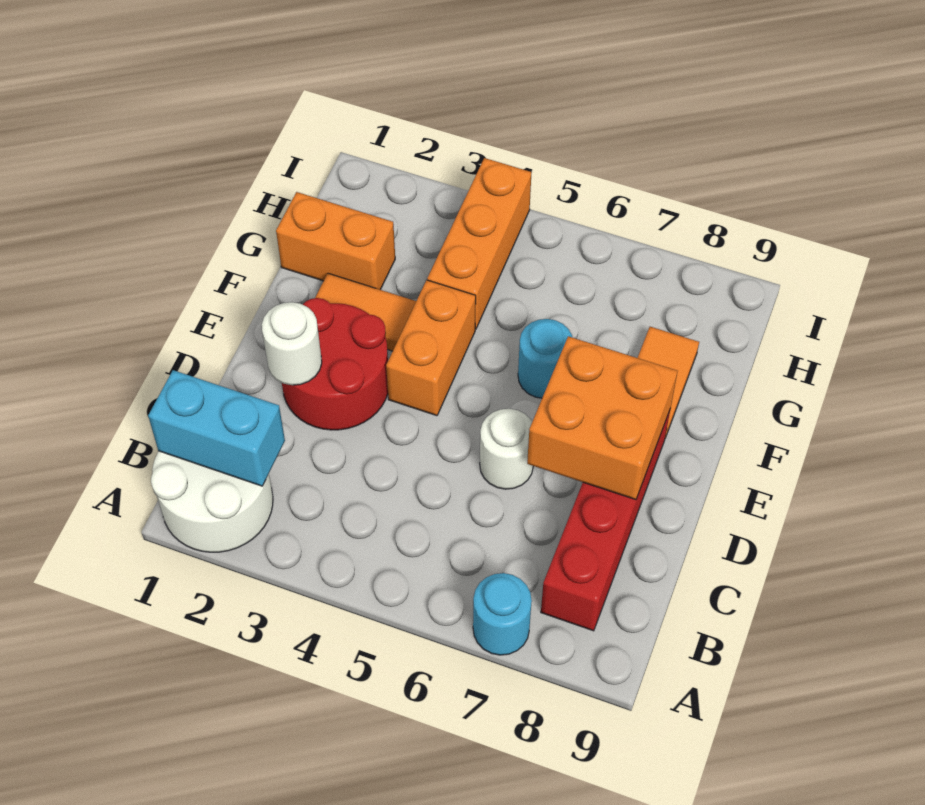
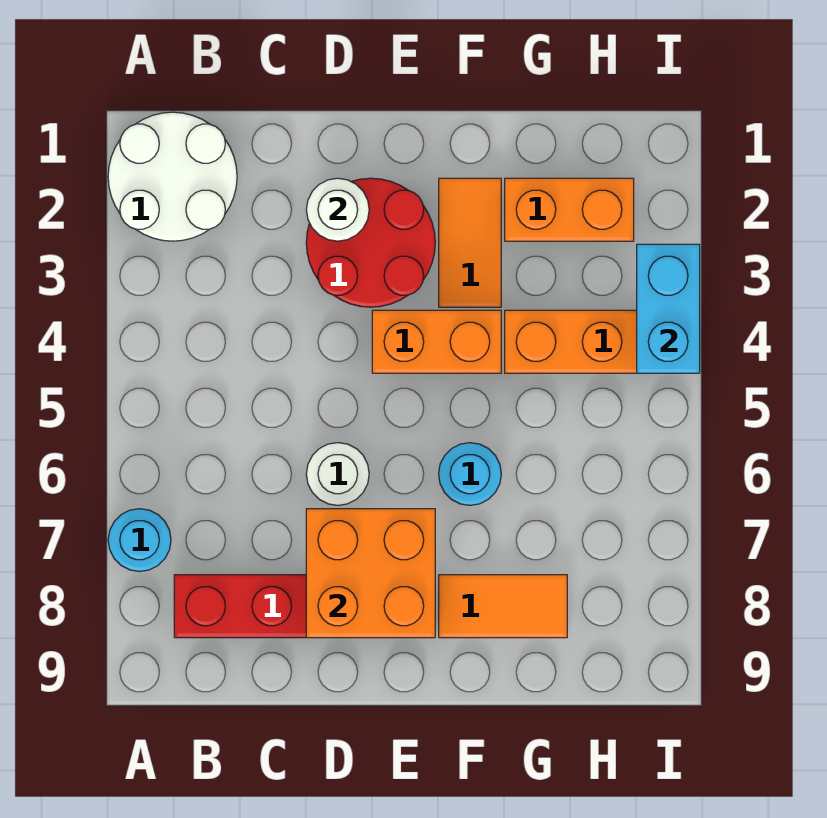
cyan brick B1:B2 level 2 -> cyan brick I3:I4 level 2
orange brick G1:G2 level 1 -> orange brick G2:H2 level 1

